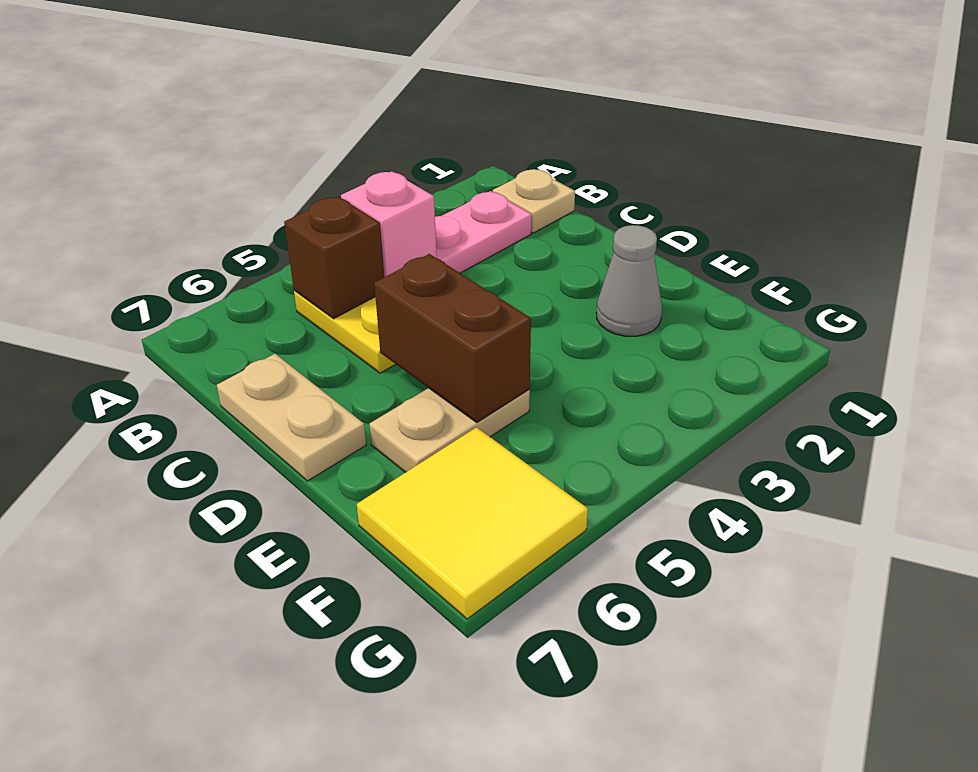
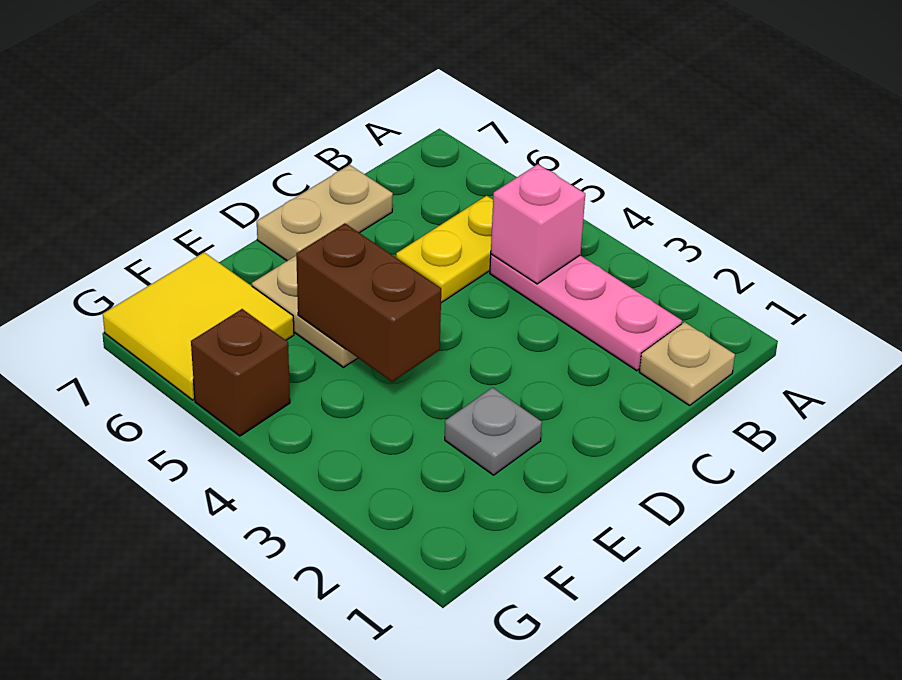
brown brick B5 level 2 -> brown brick G5 level 1
brown brick D5:E5 level 2 -> brown brick E4:E5 level 2
grey cone E2 level 1 -> grey plate E2 level 1

